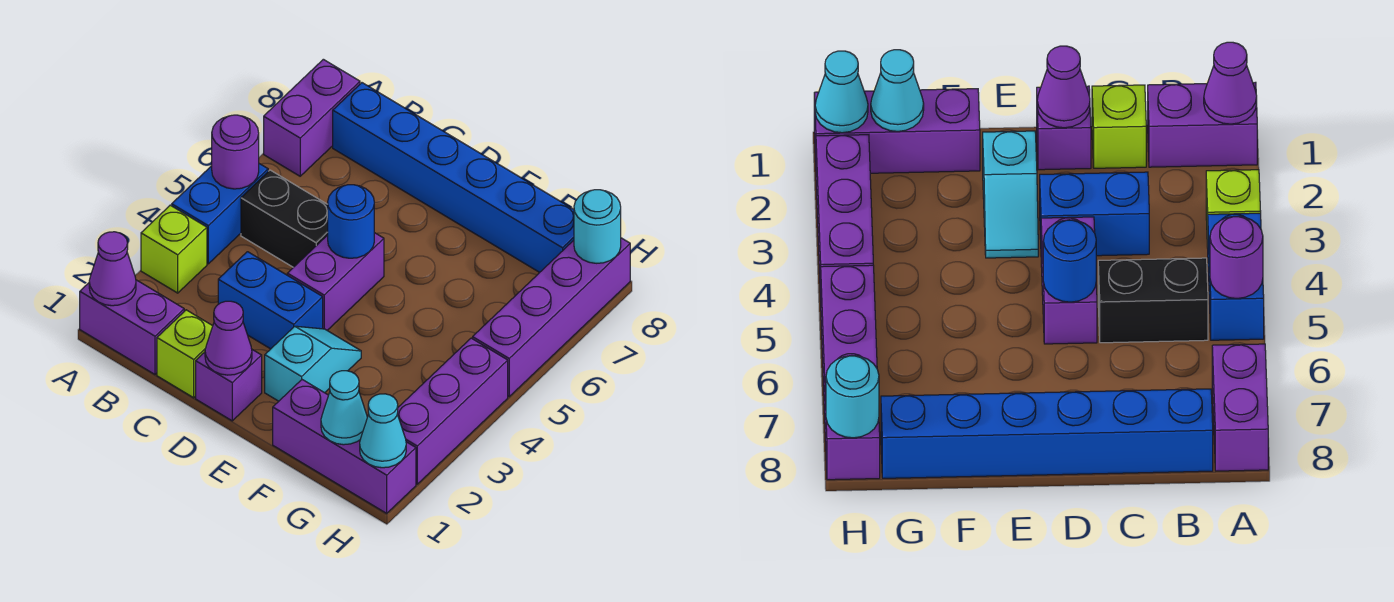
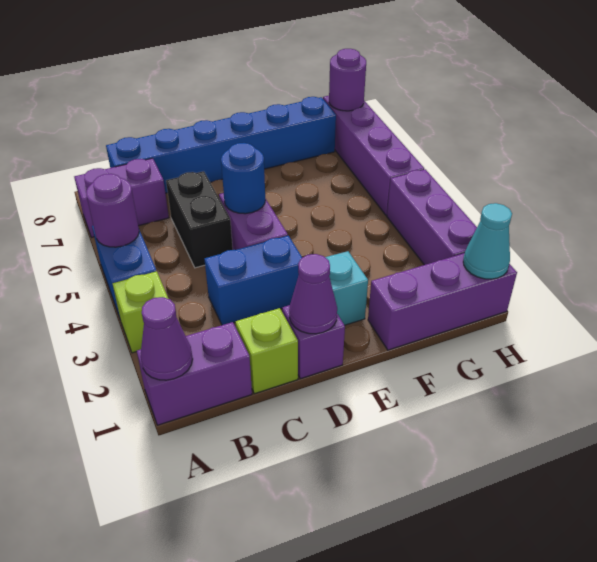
purple brick A7:A8 level 1 -> purple brick A7:B7 level 1
black brick B5:C5 level 1 -> black brick C5:C6 level 1
cyan cone G1 level 2 -> none
cyan round brick H8 level 2 -> purple round brick H8 level 2

